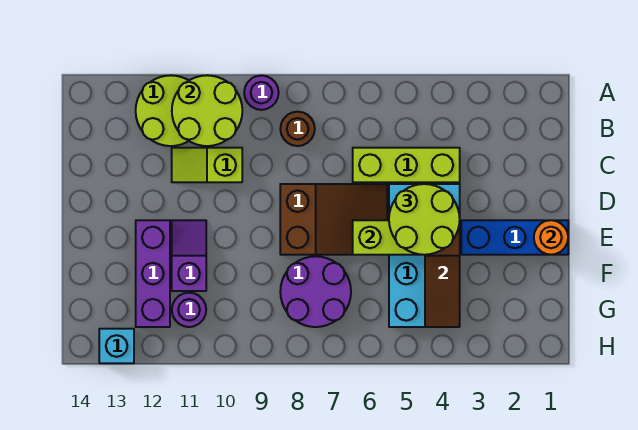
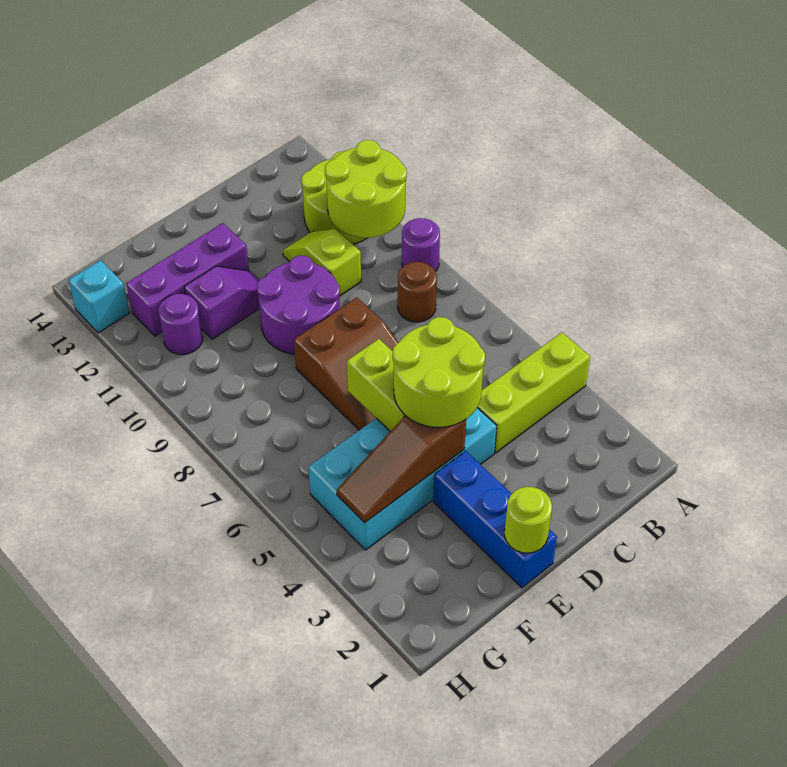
lime brick C4:C6 level 1 -> lime brick A4:C4 level 1
orange round brick E1 level 2 -> lime round brick E1 level 2
purple round brick F7:G8 level 1 -> purple round brick D9:E10 level 1

